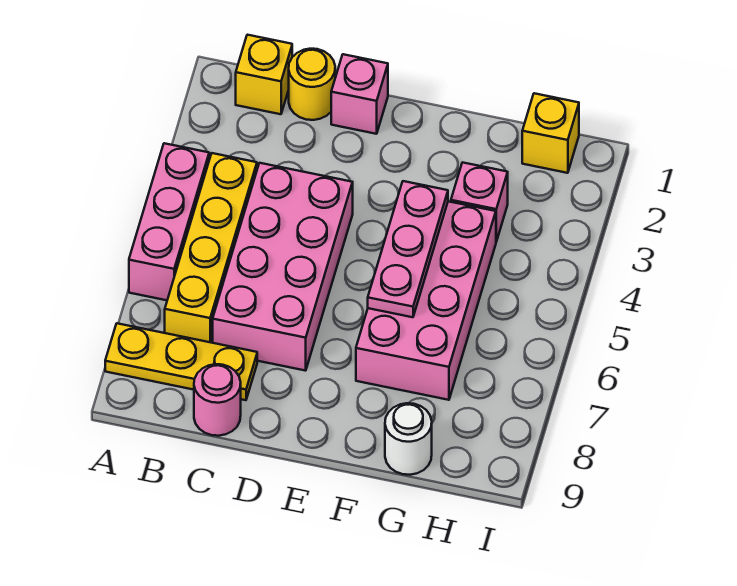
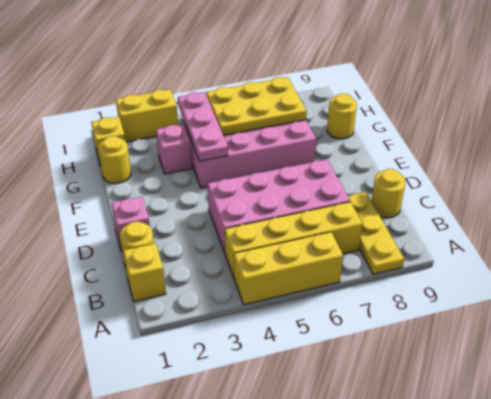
pink brick A4:A6 level 1 -> yellow brick A4:A6 level 1
pink round brick C9 level 1 -> yellow round brick C9 level 1
pink plate F4:F6 level 2 -> pink plate F4:H4 level 2
none -> yellow round brick G1 level 1
none -> yellow plate G5:H7 level 2
white round brick G9 level 1 -> yellow round brick G9 level 1
none -> yellow brick I2:I3 level 1

